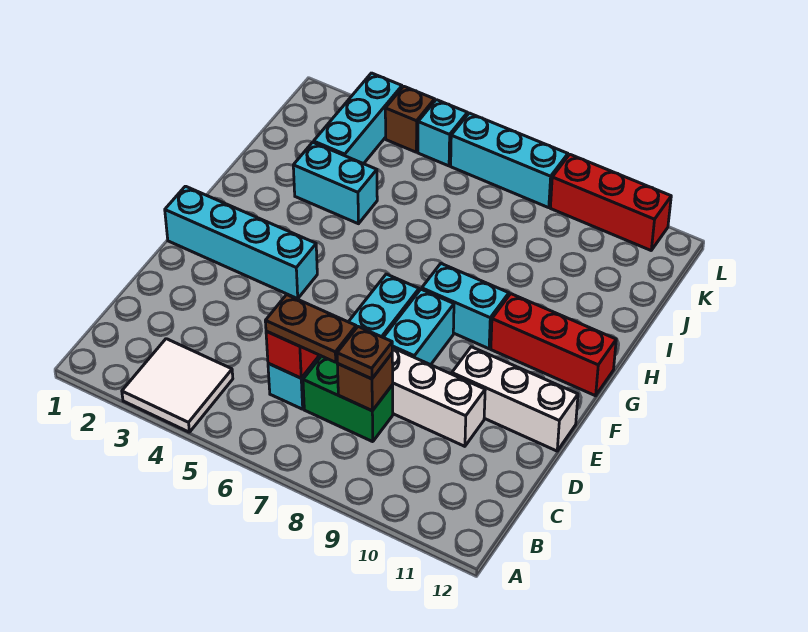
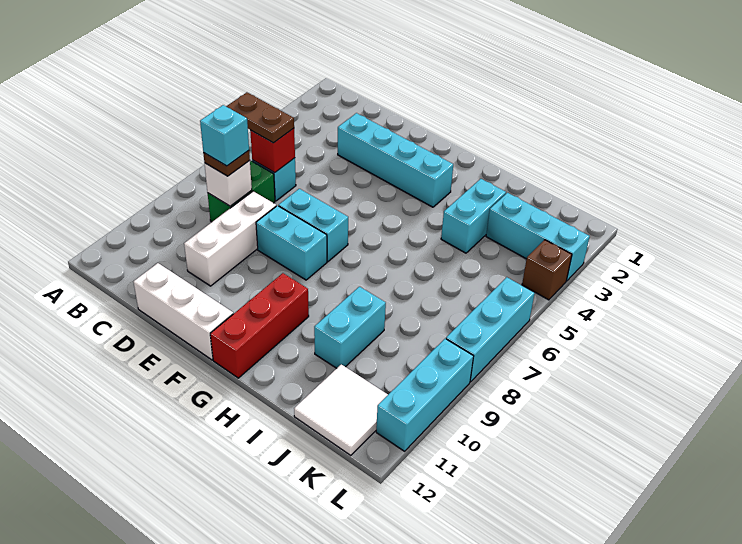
white tile A3:B4 level 1 -> white tile J11:K12 level 1
brown plate C6:C7 level 3 -> brown plate B6:C6 level 3
brown brick C8 level 2 -> white brick C8 level 2
white brick E10:E12 level 1 -> white brick D12:F12 level 1
cyan brick F1:F4 level 1 -> cyan brick D3:G3 level 1
cyan brick G8:G9 level 1 -> cyan brick I9:I10 level 1
cyan brick L5 level 1 -> cyan brick C8 level 4
red brick L9:L11 level 1 -> cyan brick L9:L11 level 1

